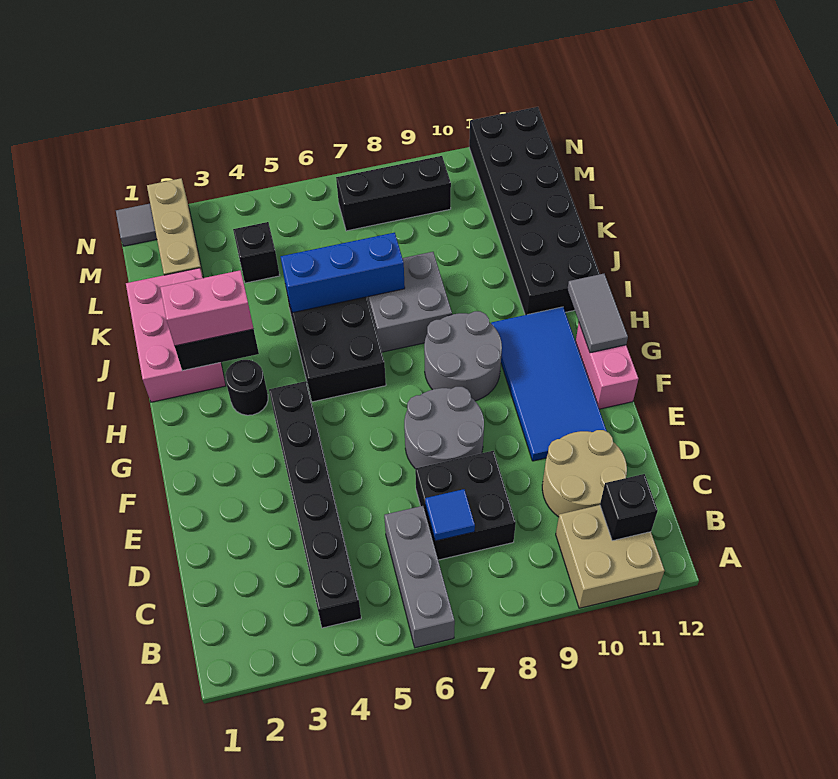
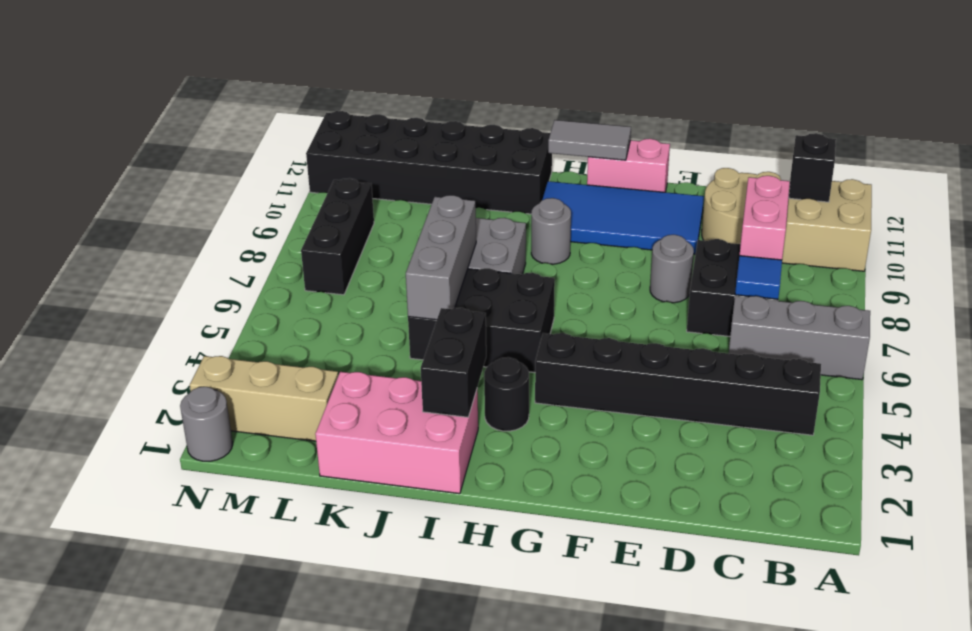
grey round brick E7:F8 level 1 -> grey round brick E8 level 1
grey round brick G8:H9 level 1 -> grey round brick H9 level 1
pink brick I2:I3 level 3 -> pink brick C8:C9 level 2
blue brick J5:J7 level 2 -> grey brick J5:J7 level 2
black brick L4 level 1 -> none
grey tile N1 level 1 -> grey round brick N1 level 1

